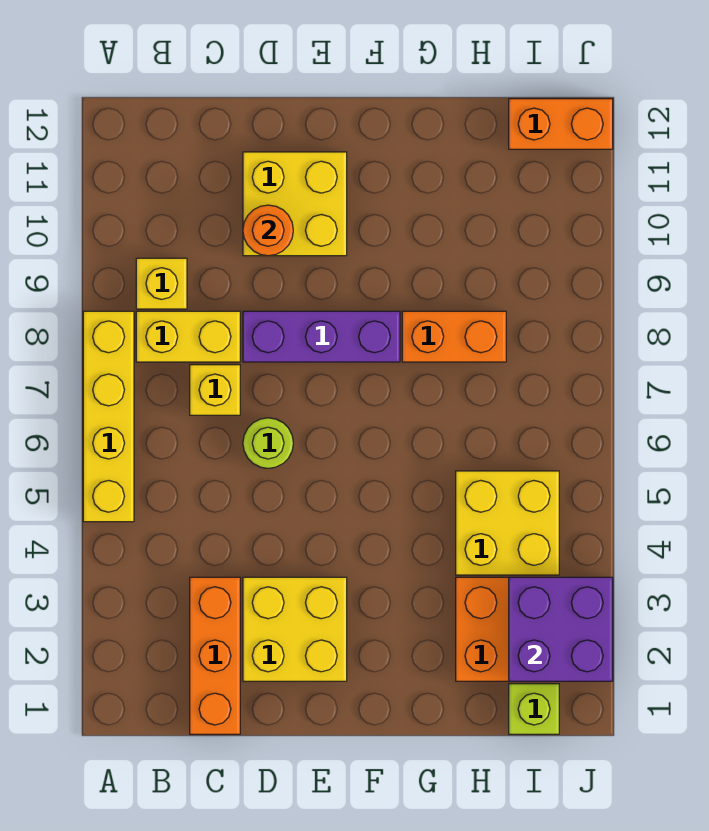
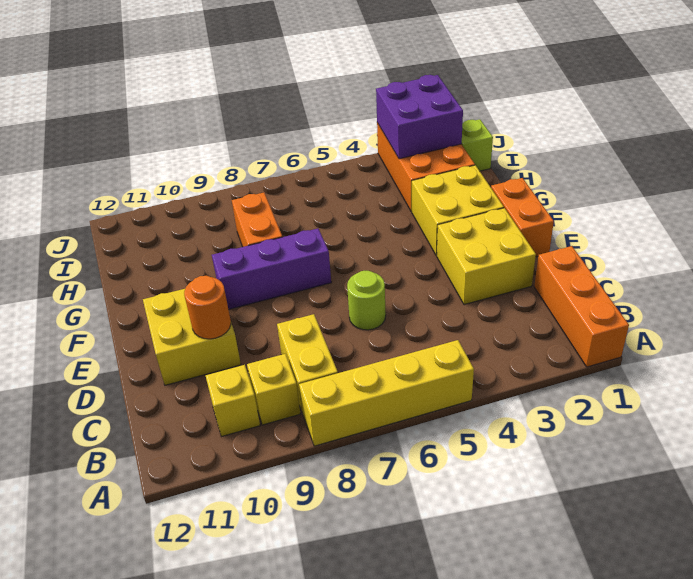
orange brick C1:C3 level 1 -> orange brick A1:C1 level 1
yellow brick C7 level 1 -> yellow brick B10 level 1
purple brick D8:F8 level 1 -> purple brick F7:F9 level 1
yellow brick H4:I5 level 1 -> yellow brick F2:G3 level 1
orange brick I12:J12 level 1 -> orange brick E1:F1 level 1

